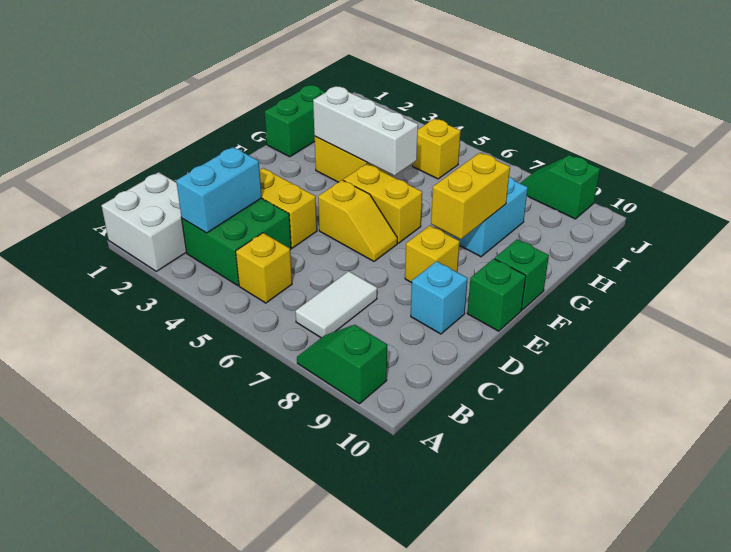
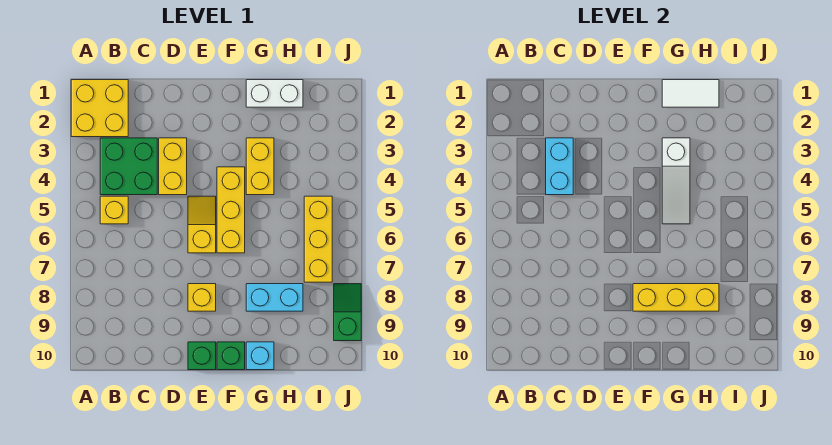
white brick A1:B2 level 1 -> yellow brick A1:B2 level 1
green slope A8:A9 level 1 top 9 -> none
cyan brick B3:C3 level 2 -> cyan brick C3:C4 level 2
white tile B7:C7 level 1 -> white tile G1:H1 level 2
cyan brick D9 level 1 -> cyan brick G10 level 1
yellow slope E5:E6 level 1 top 5 -> yellow slope E5:E6 level 1 top 6
yellow brick F5:F6 level 1 -> yellow brick F4:F6 level 1
yellow brick F8:G8 level 2 -> yellow brick F8:H8 level 2
green brick G1:H1 level 1 -> white brick G1:H1 level 1
white brick G3:G5 level 2 -> white slope G3:G5 level 2 top 3
yellow brick I5 level 1 -> yellow brick I5:I7 level 1

